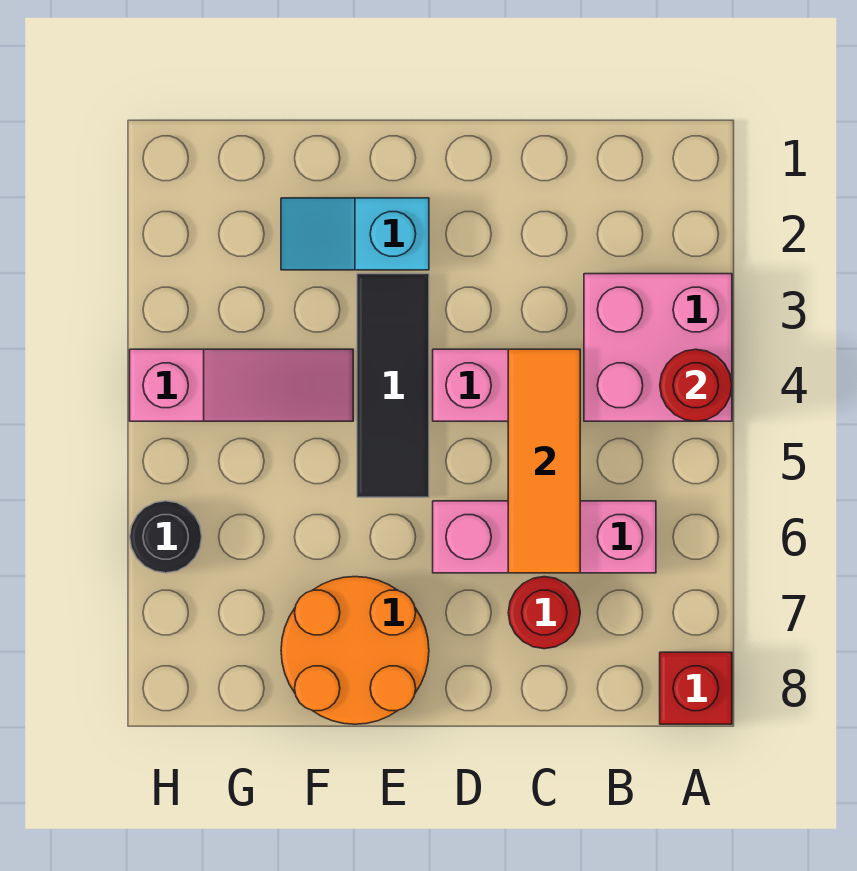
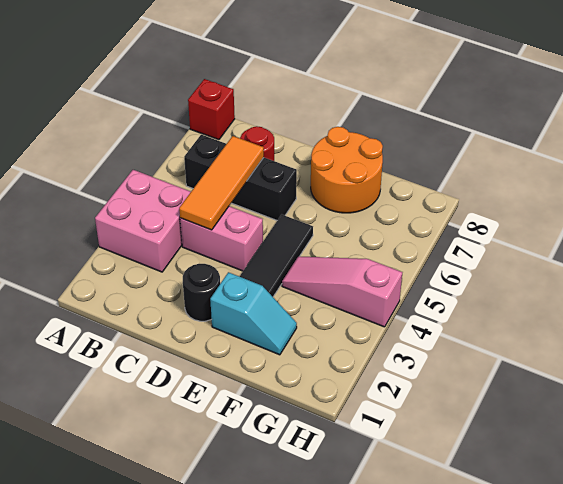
red round brick A4 level 2 -> none
pink brick B6:D6 level 1 -> black brick B6:D6 level 1
black round brick H6 level 1 -> black round brick D2 level 1

